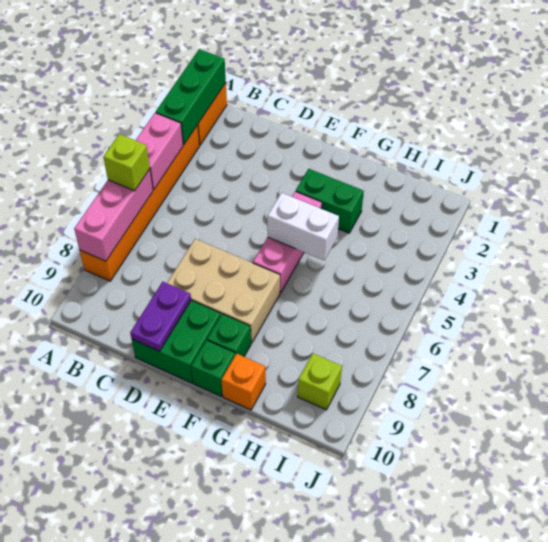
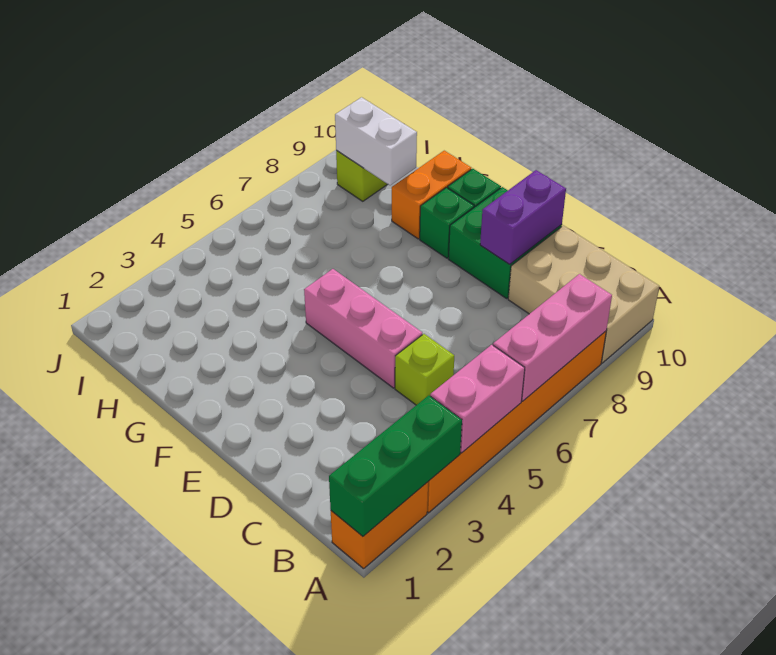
lime brick A6 level 3 -> lime brick C5 level 1
tan brick D7:F8 level 1 -> tan brick A9:C10 level 1
purple plate D9:D10 level 2 -> purple brick D9:D10 level 2
green brick F3:G3 level 1 -> none
pink brick F4:F6 level 1 -> pink brick D5:F5 level 1
white brick F5:G5 level 2 -> white brick H9:I9 level 2
orange brick G10 level 1 -> orange brick G9:G10 level 1

